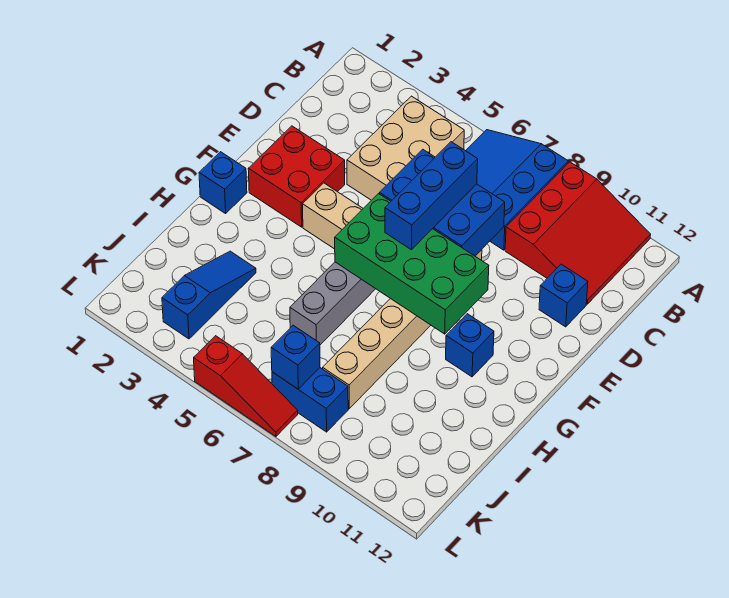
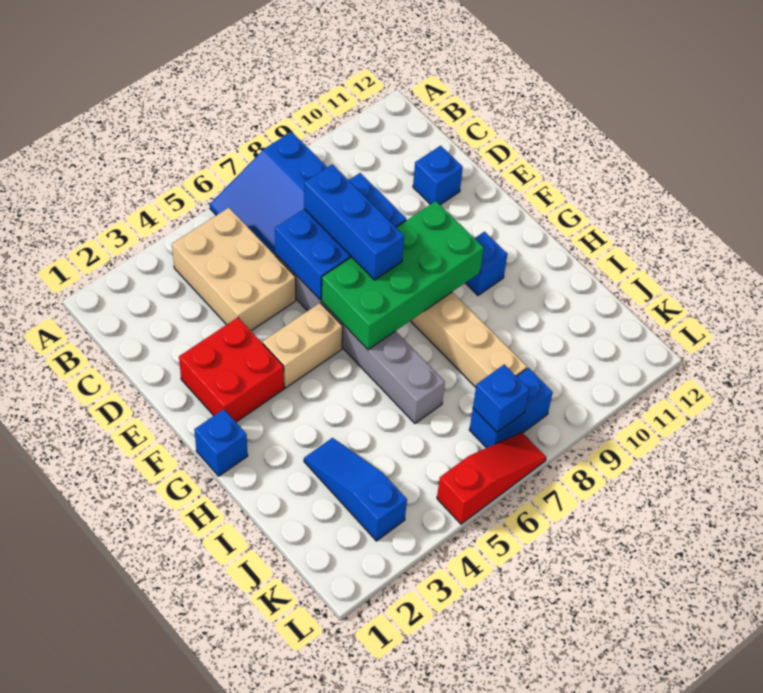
red slope A9:C11 level 1 top 9 -> none

